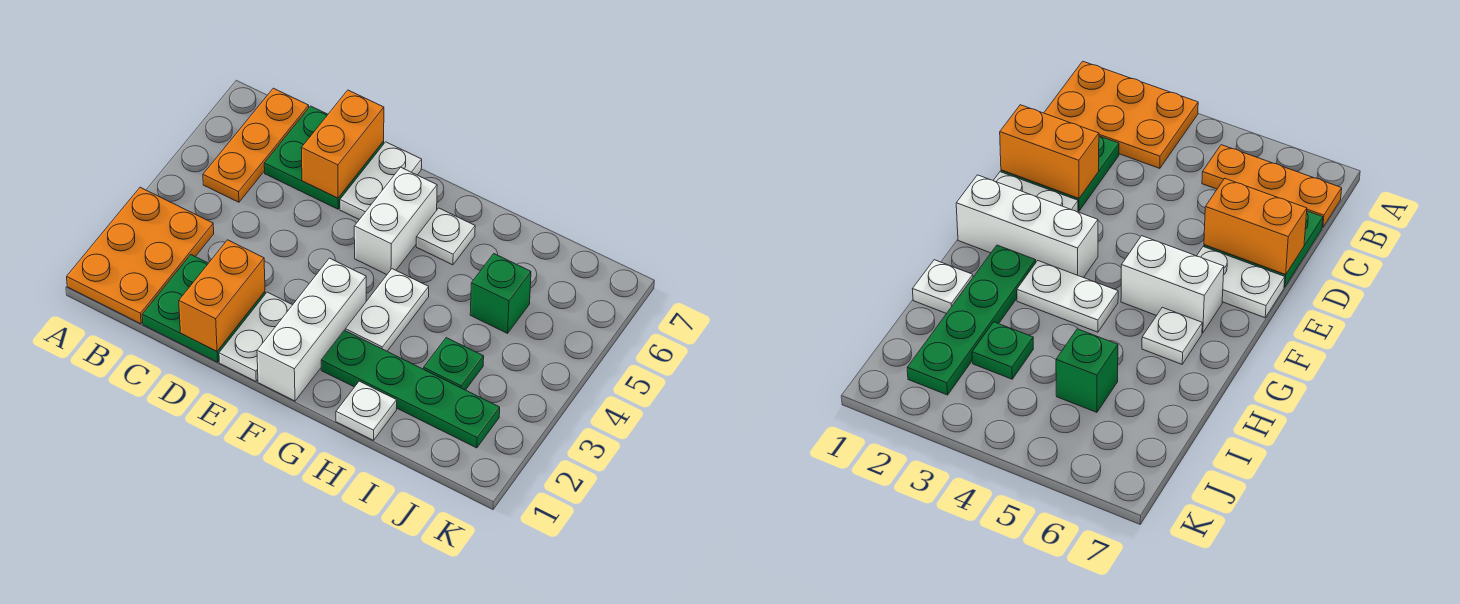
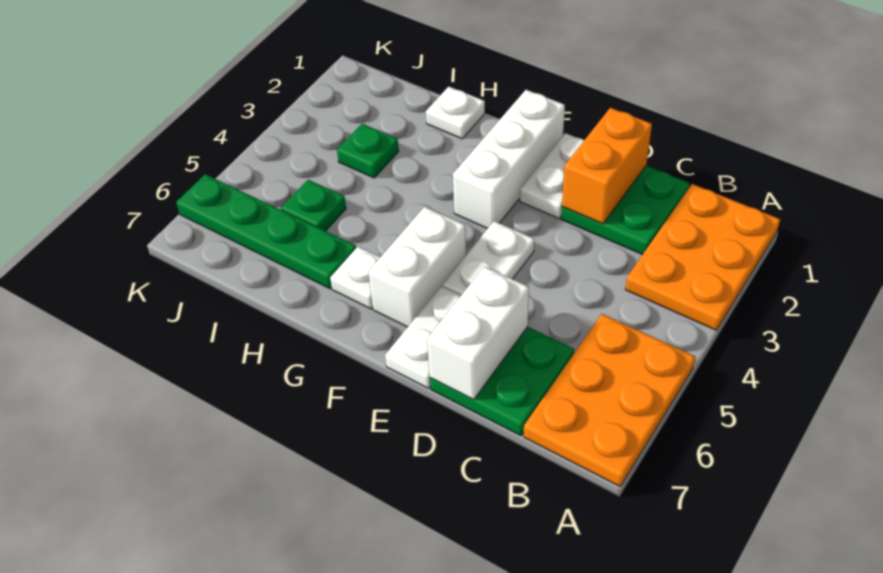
orange plate B5:B7 level 1 -> orange plate A5:B7 level 1
orange brick D6:D7 level 2 -> white brick D6:D7 level 2
green plate G2:J2 level 1 -> green plate H6:K6 level 1
white plate G3:G4 level 1 -> white plate E4:E5 level 1
green brick I5 level 1 -> green plate I5 level 1

